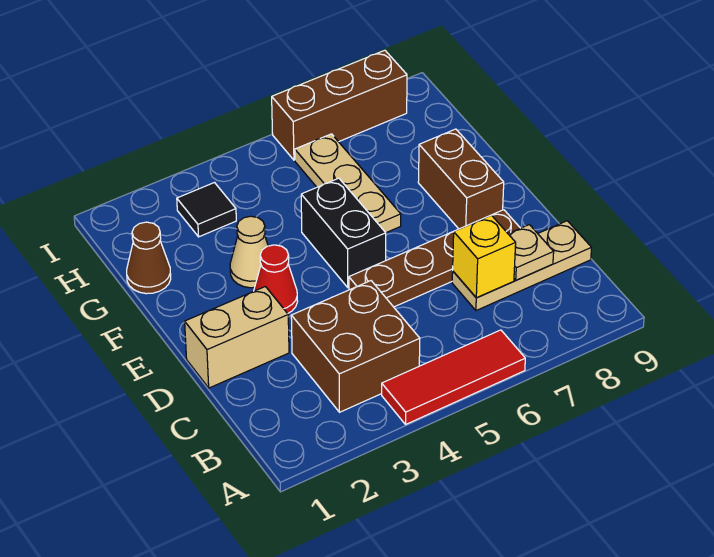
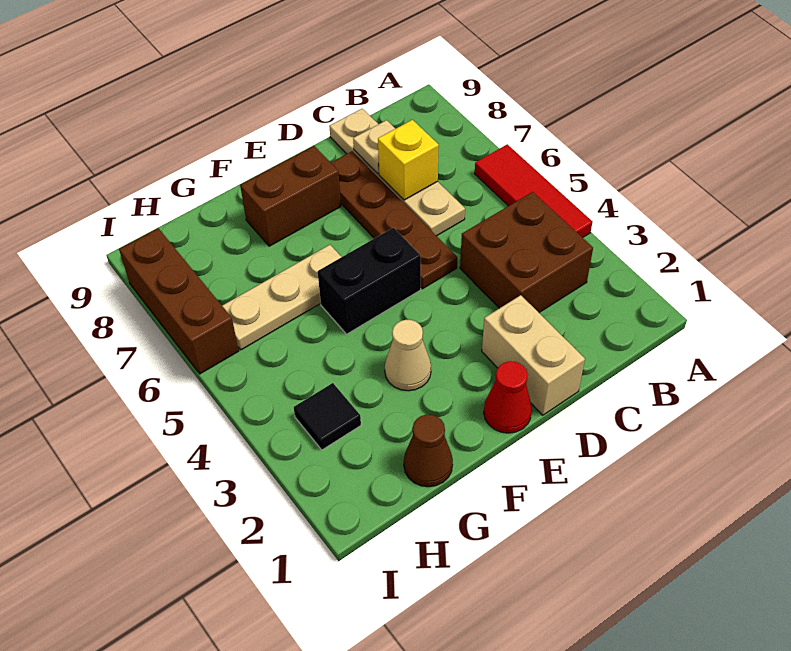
tan plate C7:C9 level 1 -> tan plate C6:C9 level 1
red cone E3 level 1 -> red cone E1 level 1

